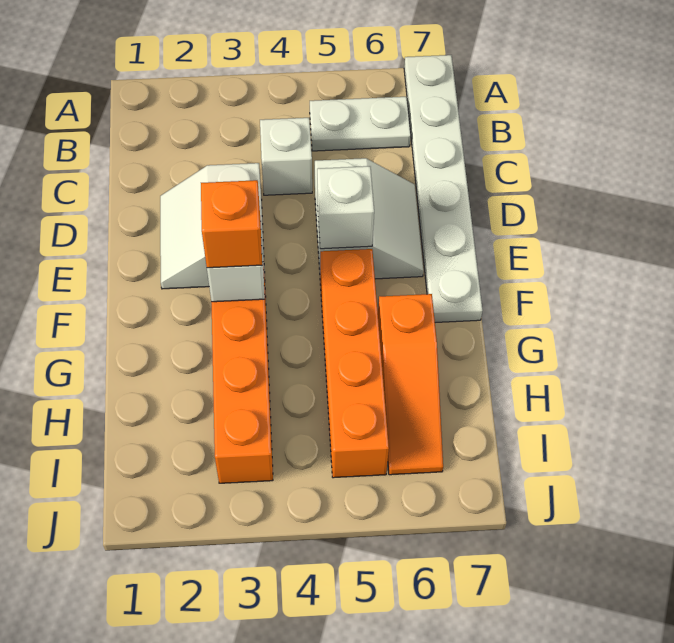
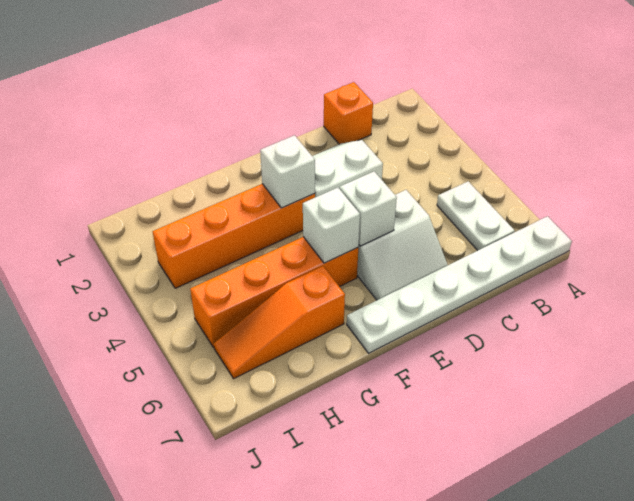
white brick C4 level 1 -> white brick F5 level 2
orange brick F3 level 3 -> orange brick C1 level 1

